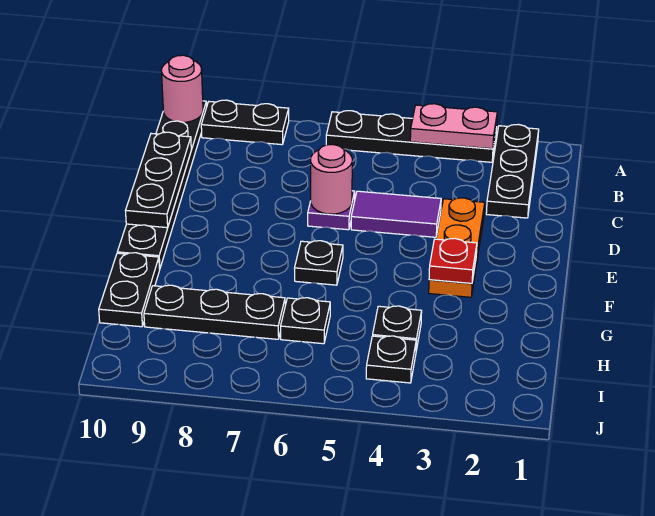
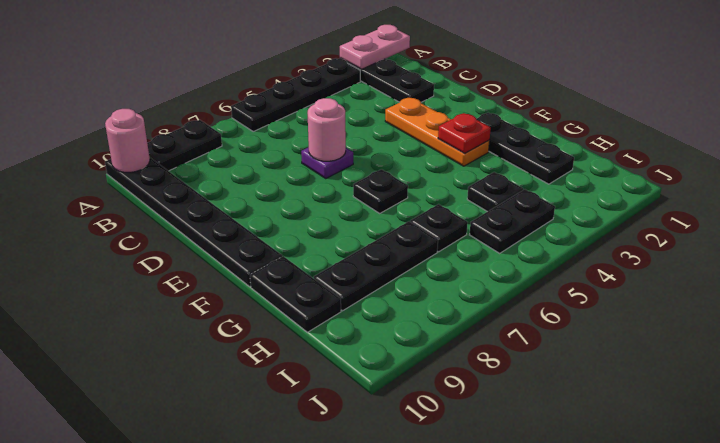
pink plate A3:A4 level 2 -> pink plate A1:A2 level 2
black plate C10:E10 level 2 -> black plate F2:H2 level 1
purple tile D4:D5 level 1 -> none
black plate I4 level 1 -> black plate I4:I5 level 1

